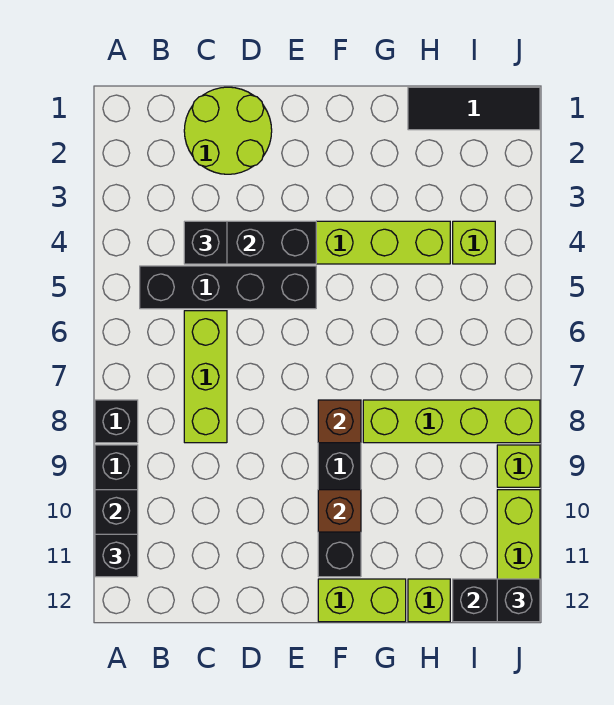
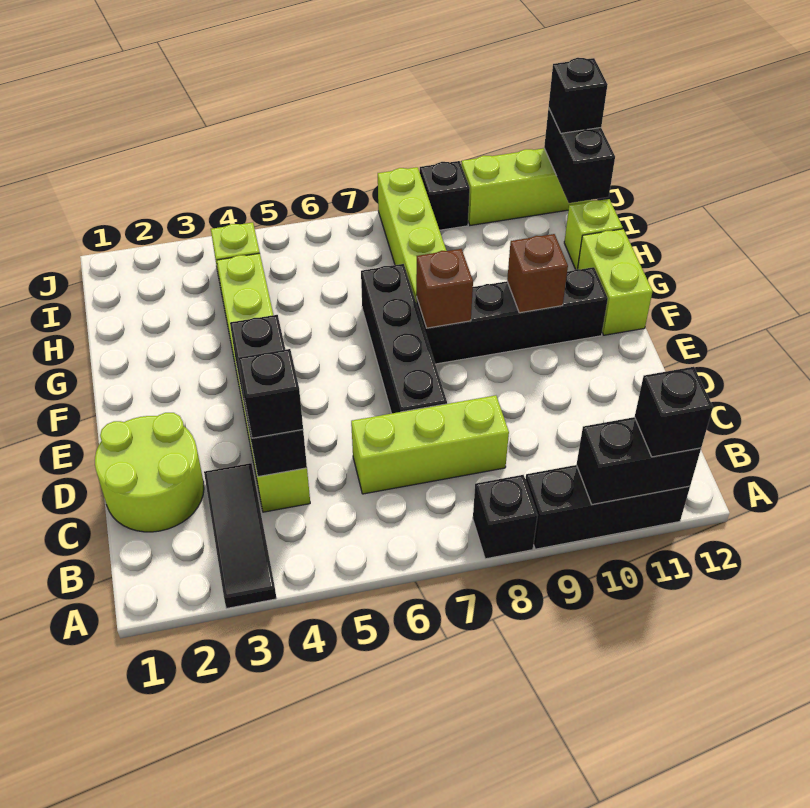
black brick B5:E5 level 1 -> black brick D7:G7 level 1
black tile H1:J1 level 1 -> black tile A3:C3 level 1
lime brick J9 level 1 -> black brick J9 level 1

